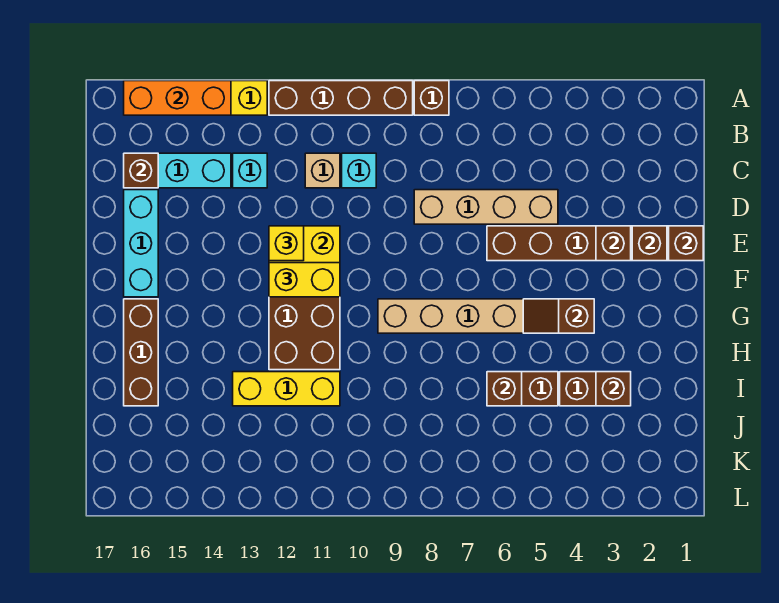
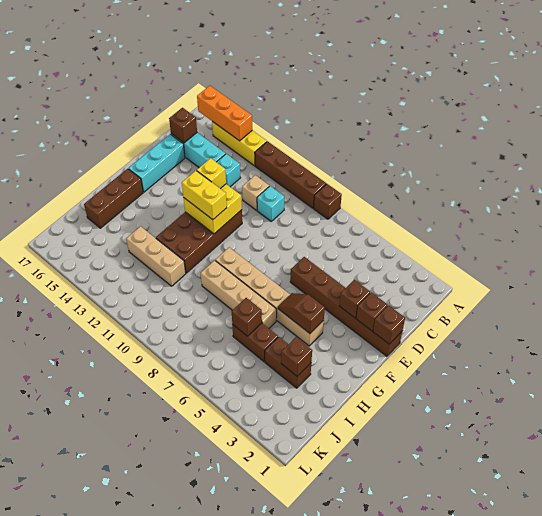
tan brick D5:D8 level 1 -> tan brick H6:H9 level 1
yellow brick I11:I13 level 1 -> tan brick I11:I13 level 1

